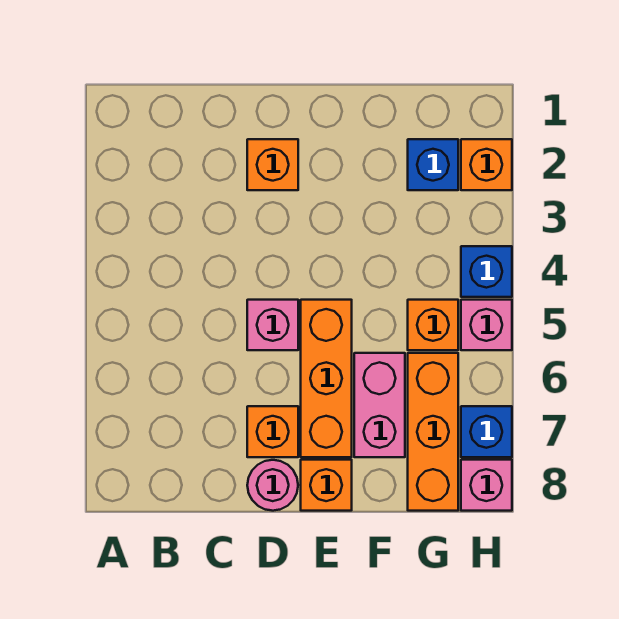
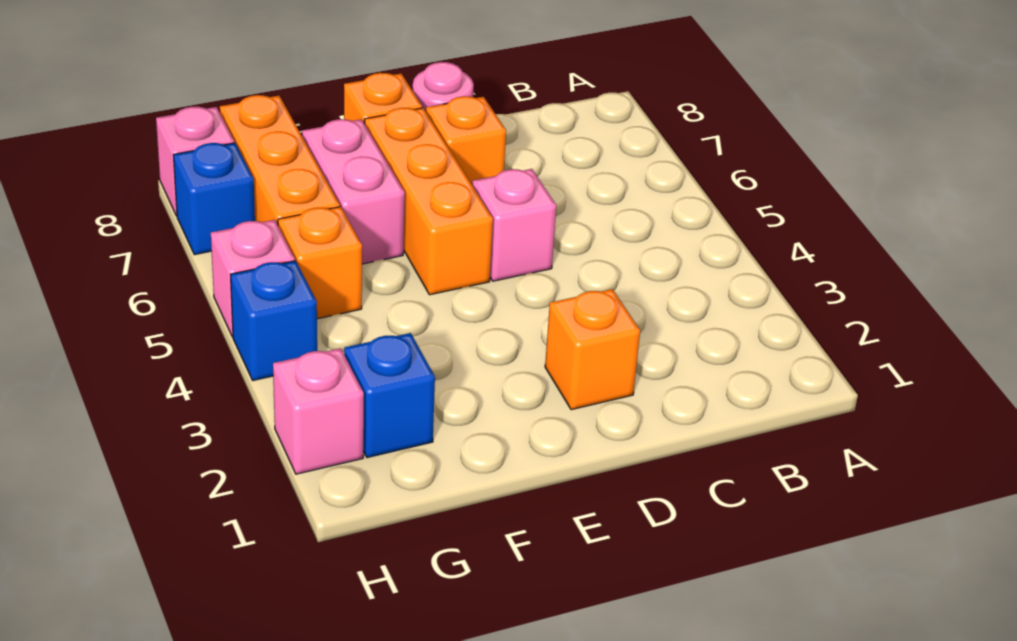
orange brick H2 level 1 -> pink brick H2 level 1

